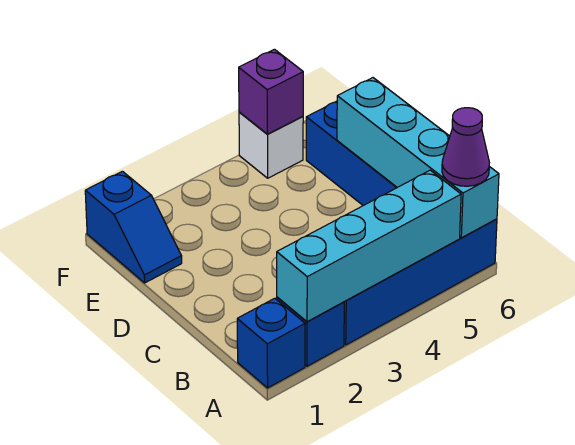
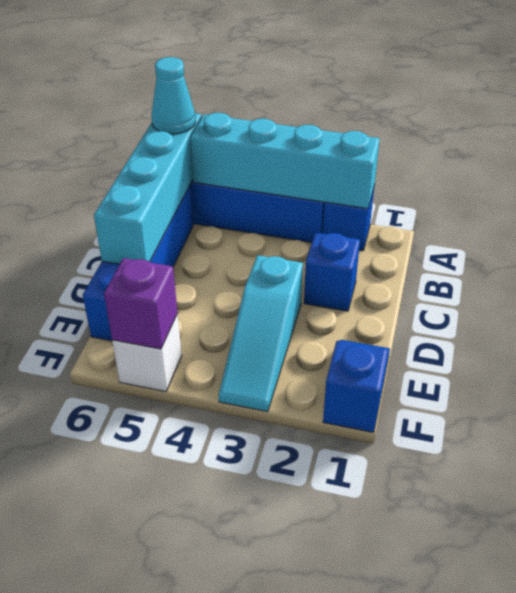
blue brick A1 level 1 -> blue brick C2 level 1
purple cone A6 level 3 -> cyan cone A6 level 3
none -> cyan slope D3:F3 level 1 top D

